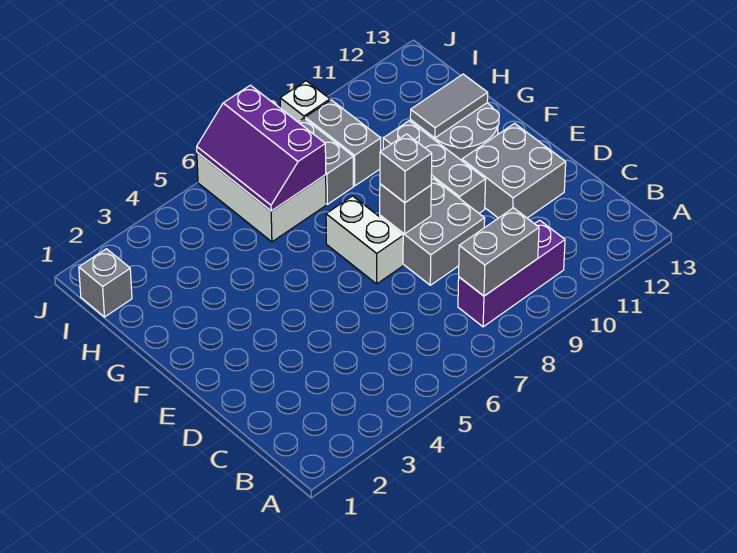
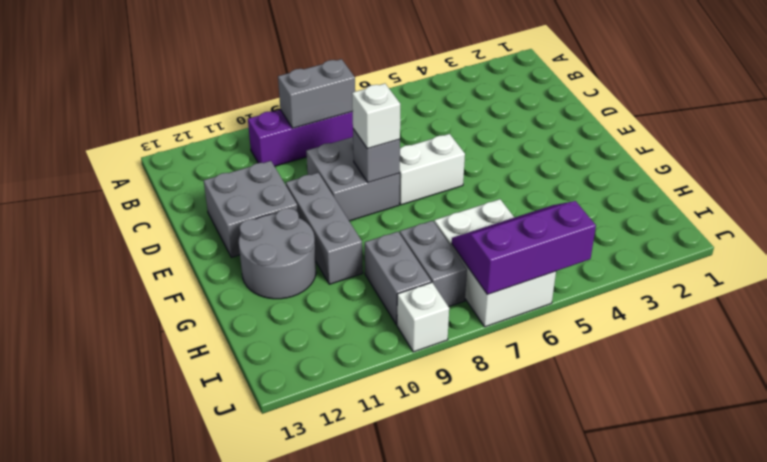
white brick E7:F7 level 1 -> white brick E6:E7 level 1
grey brick E8 level 3 -> white brick E8 level 3
grey tile G11:G12 level 2 -> none
purple slope H6:J7 level 2 top 7 -> purple slope I5:J7 level 2 top J
grey brick I1 level 1 -> none

